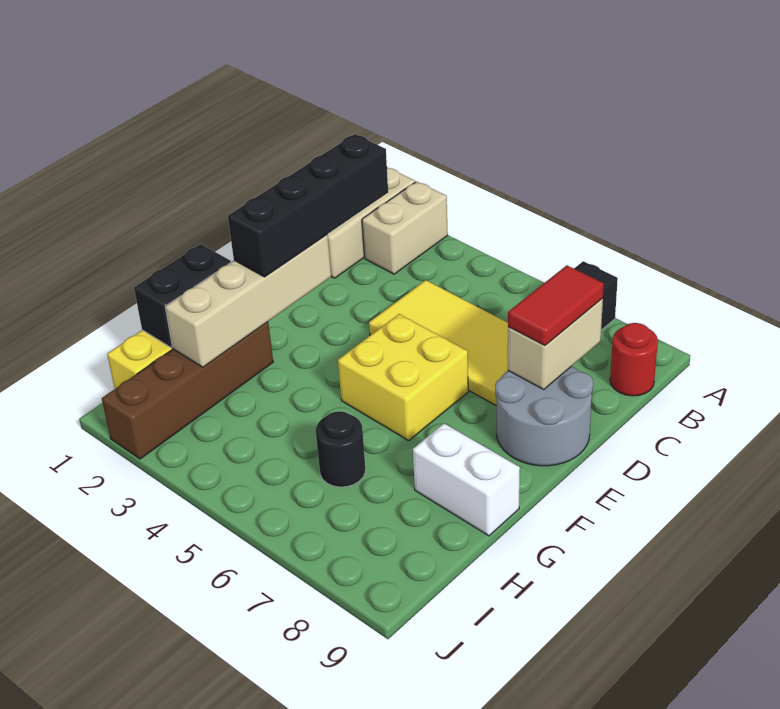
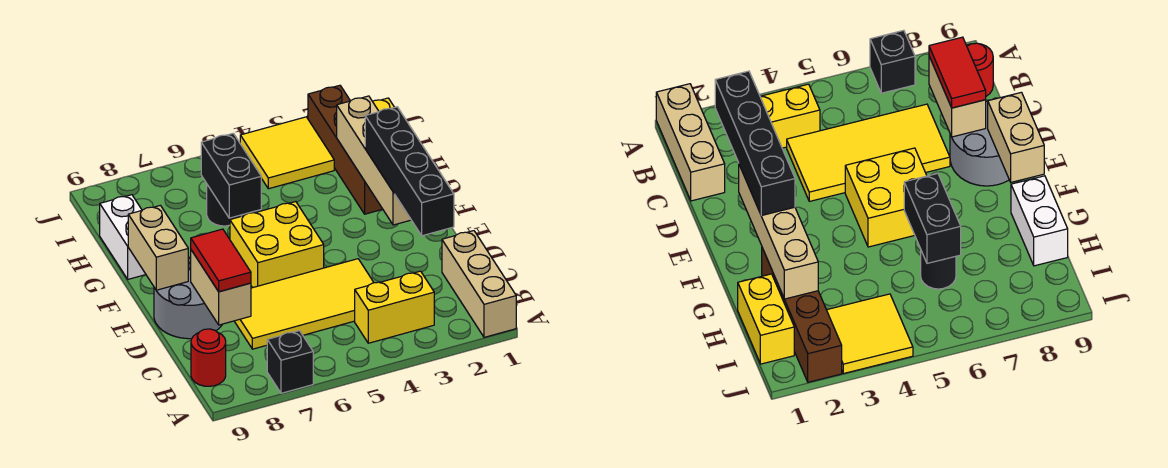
tan brick A2:B2 level 1 -> tan brick E9:F9 level 2
none -> yellow brick B3:B4 level 1
black brick G1:H1 level 2 -> black brick G6:H6 level 2
white brick G8:G9 level 1 -> white brick G9:H9 level 1
none -> yellow tile I3:J4 level 1

